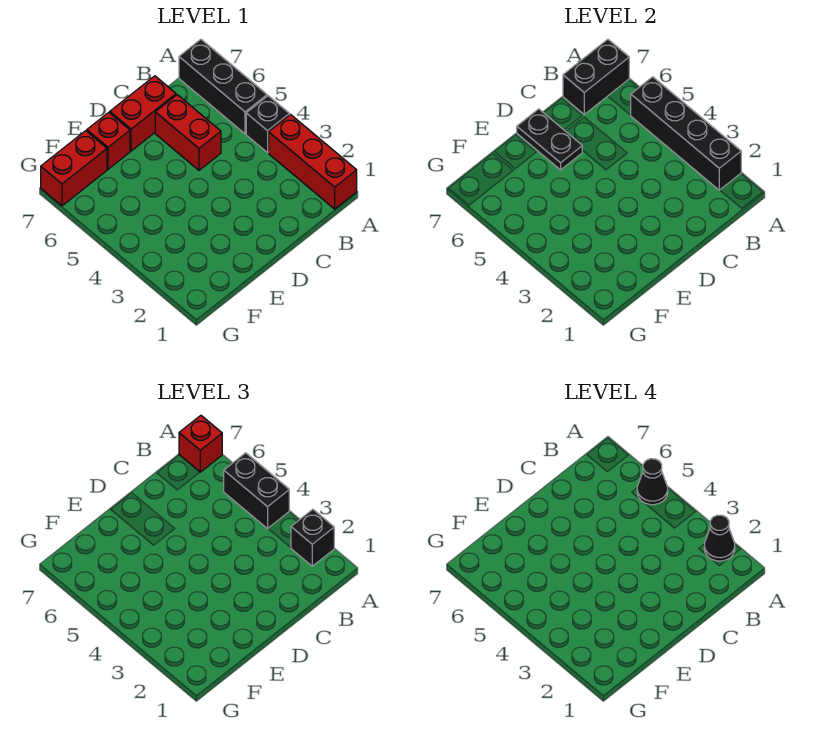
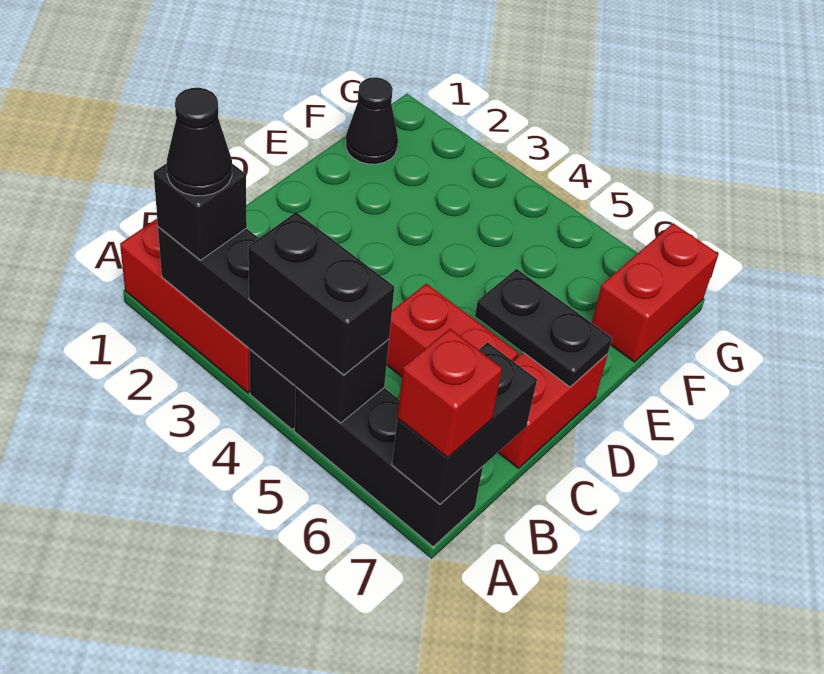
black cone A5 level 4 -> black cone F1 level 1
red brick E7 level 1 -> none

